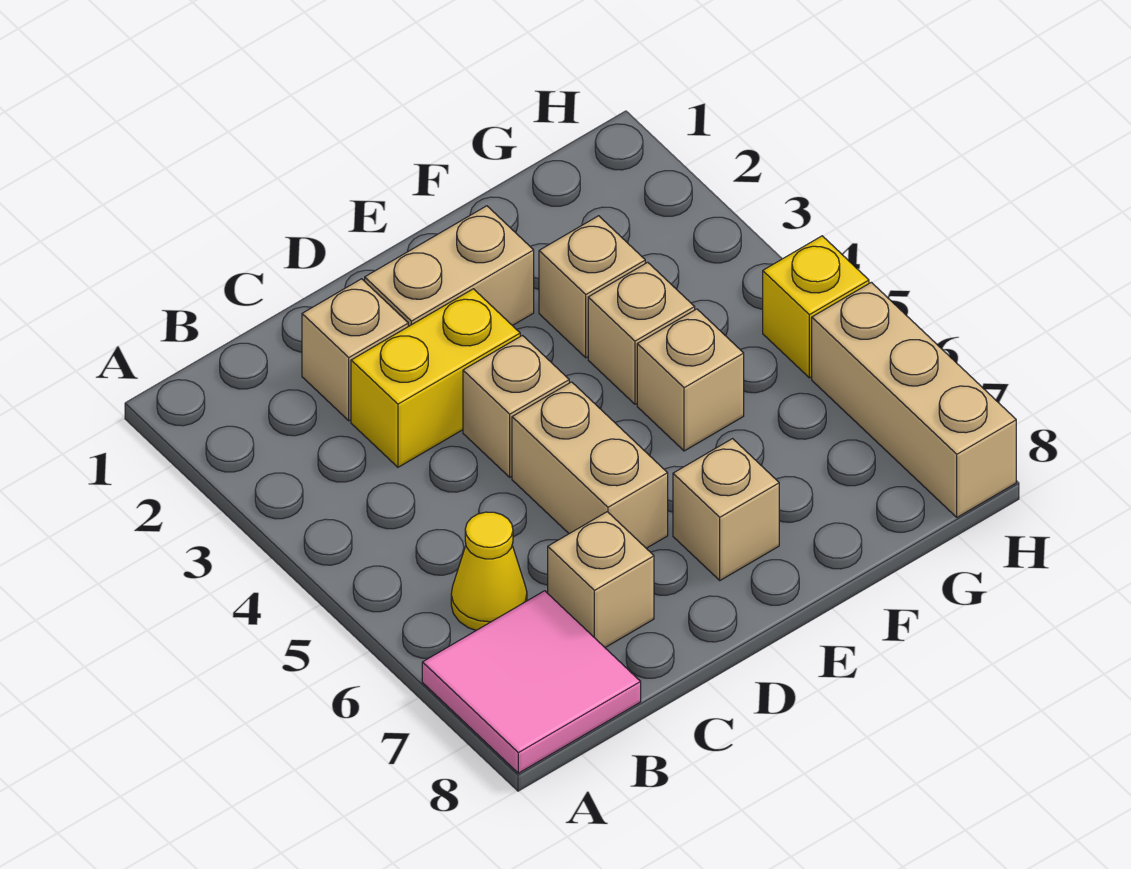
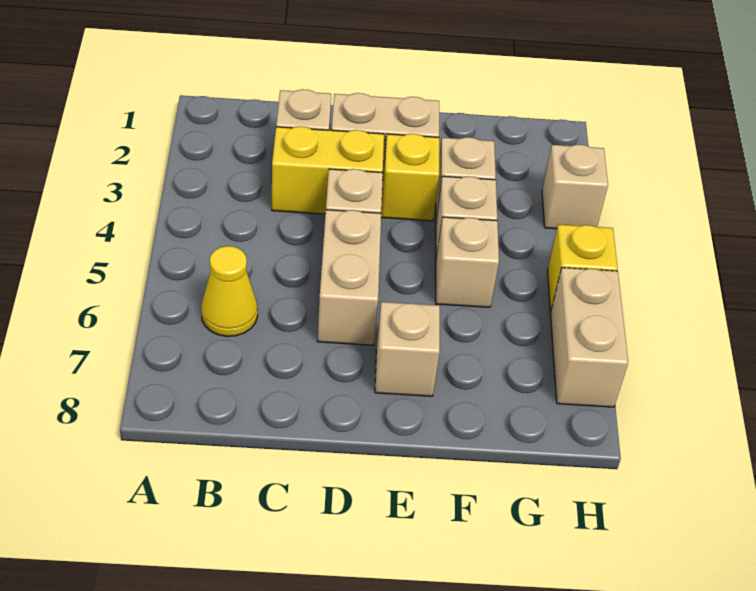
pink tile A7:B8 level 1 -> none
tan brick C7 level 1 -> tan brick H3 level 1
none -> yellow brick E3 level 1
tan brick H6:H8 level 1 -> tan brick H6:H7 level 1

